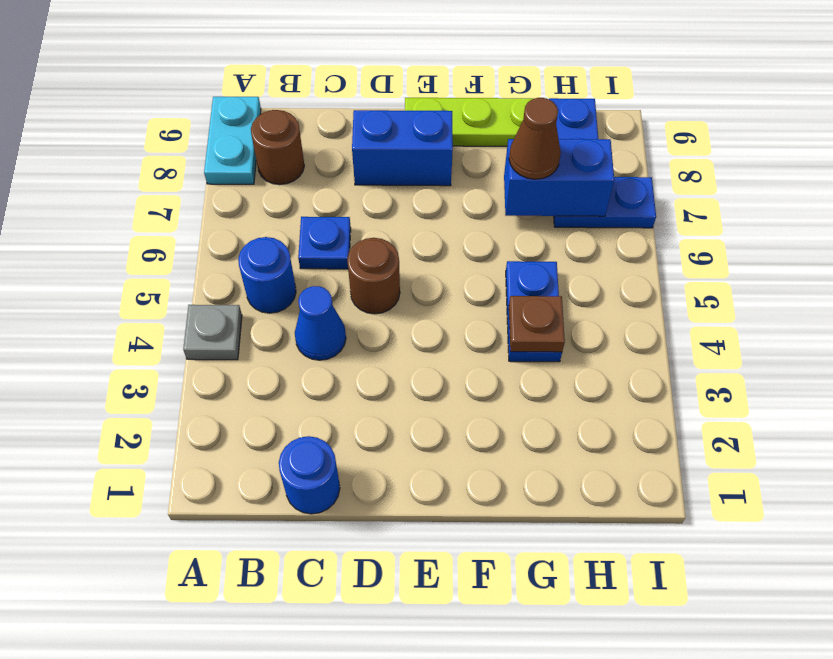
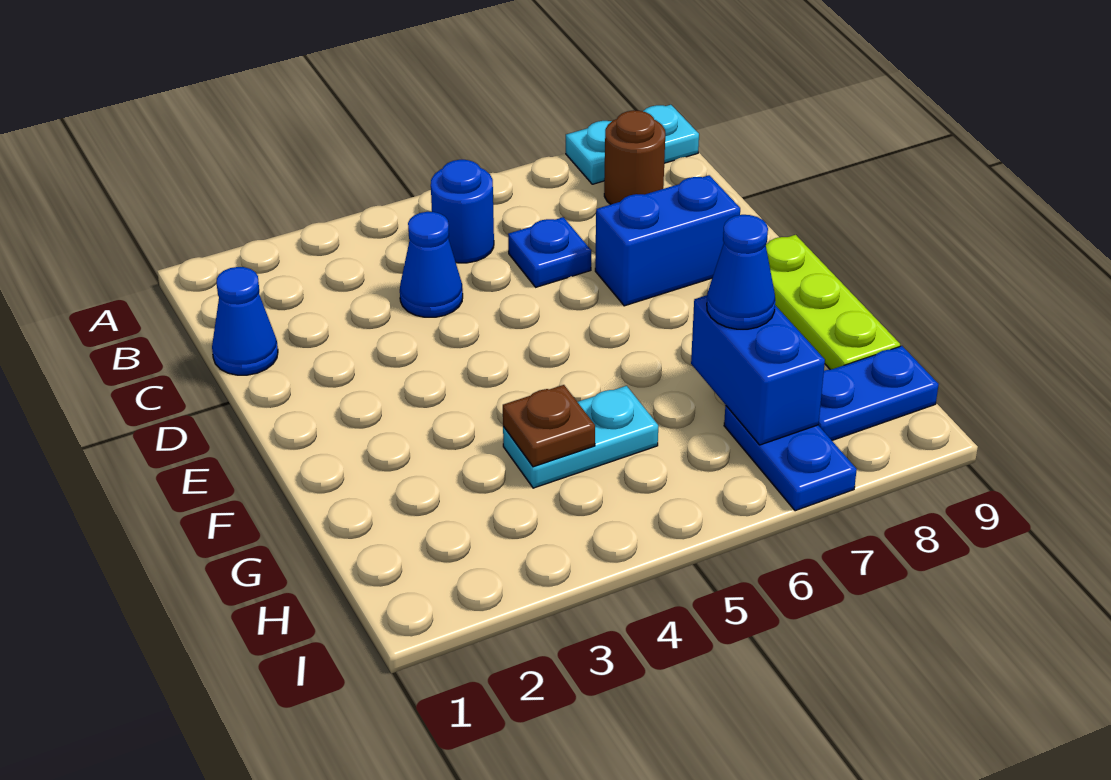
grey plate A4 level 1 -> none
blue round brick C1 level 1 -> blue cone C1 level 1
brown round brick D5 level 1 -> none
blue brick D8:E8 level 1 -> blue brick D7:D8 level 1
blue plate G4:G5 level 1 -> cyan plate G4:G5 level 1
brown cone G7 level 3 -> blue cone G7 level 3

